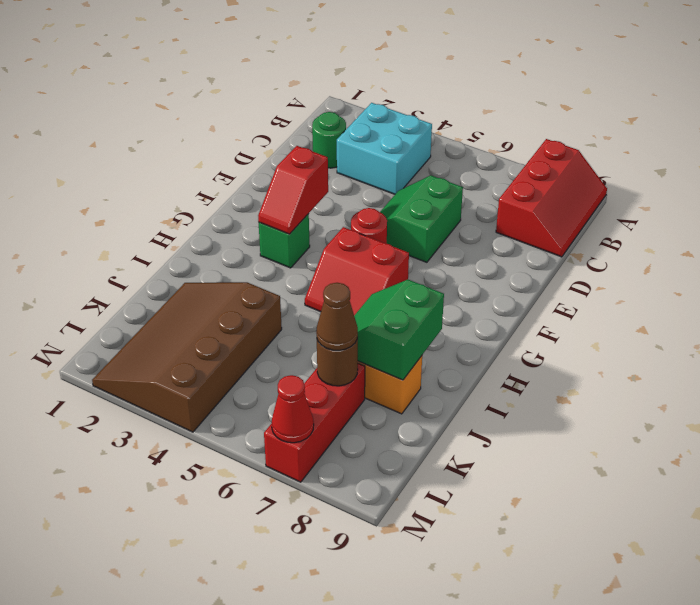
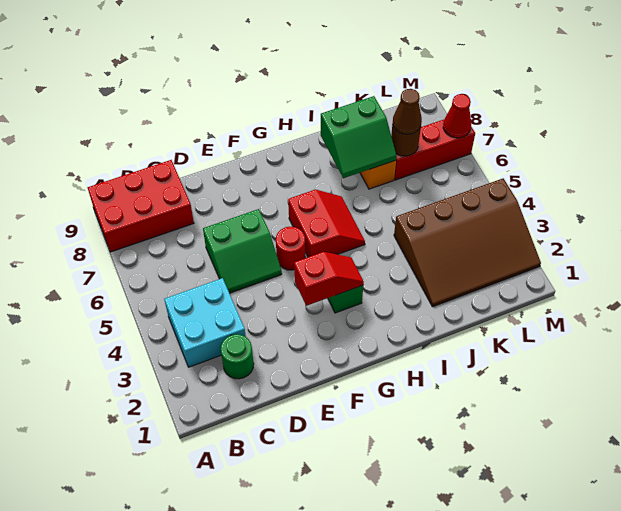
red slope A8:C9 level 1 top 8 -> red brick A8:C9 level 1

